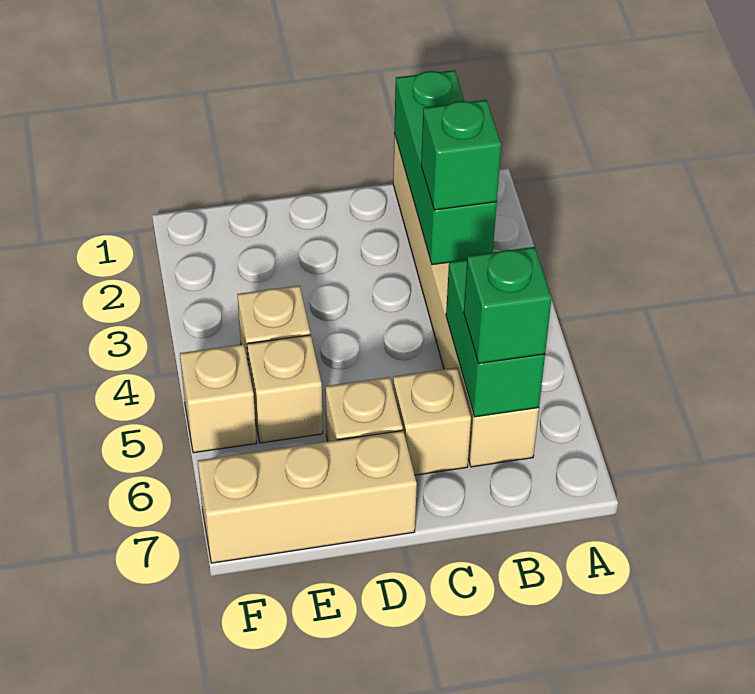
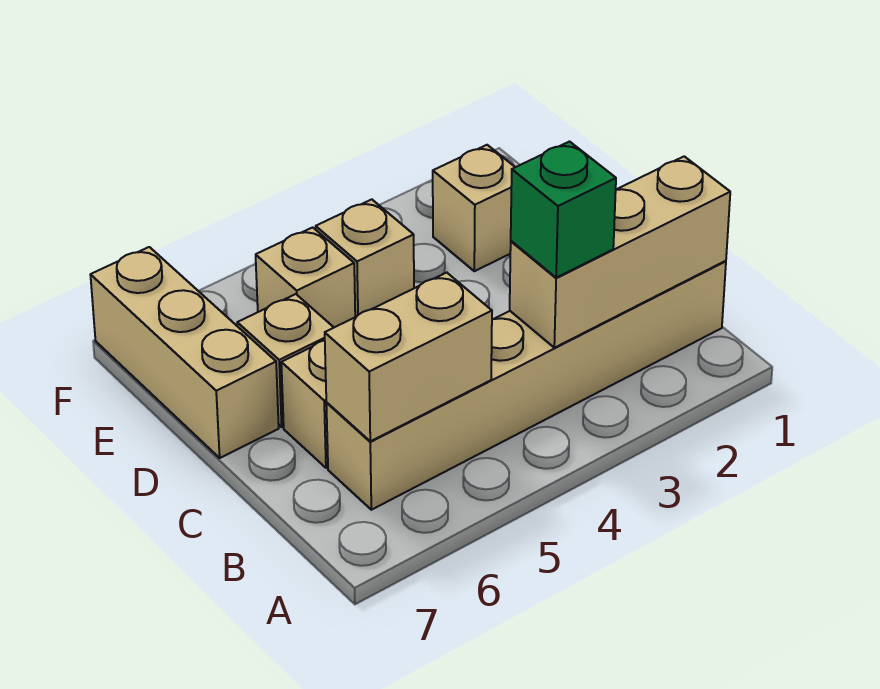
green brick B1:B3 level 2 -> tan brick B1:B3 level 2
green brick B5:B6 level 2 -> tan brick B5:B6 level 2
green brick B6 level 3 -> none
tan brick F5 level 1 -> tan brick E2 level 1

